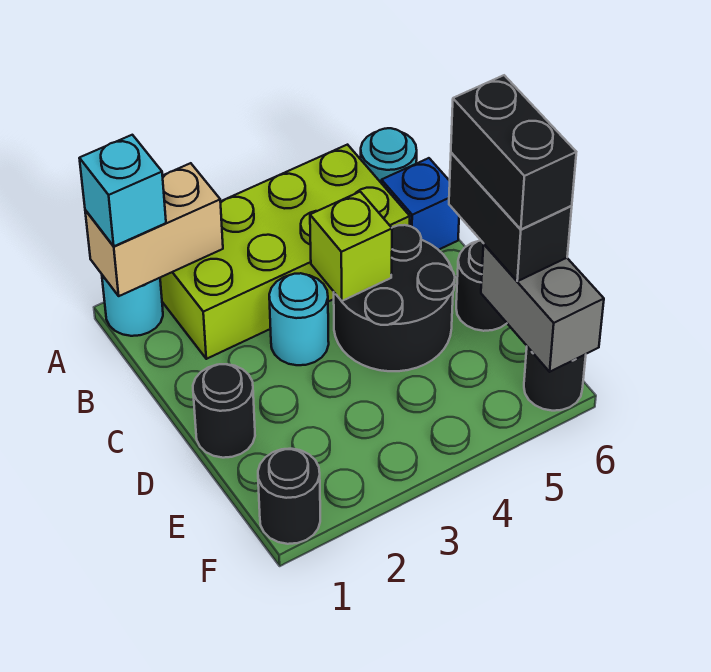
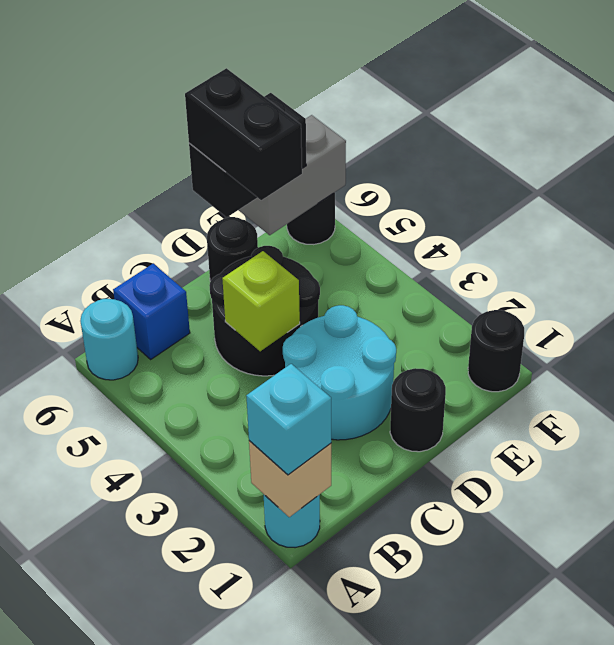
tan brick A1:A2 level 2 -> tan brick A1 level 2
lime brick A2:B5 level 1 -> none
cyan round brick C3 level 1 -> cyan round brick C2:D3 level 1
black brick D6:E6 level 4 -> black brick D5:D6 level 4

